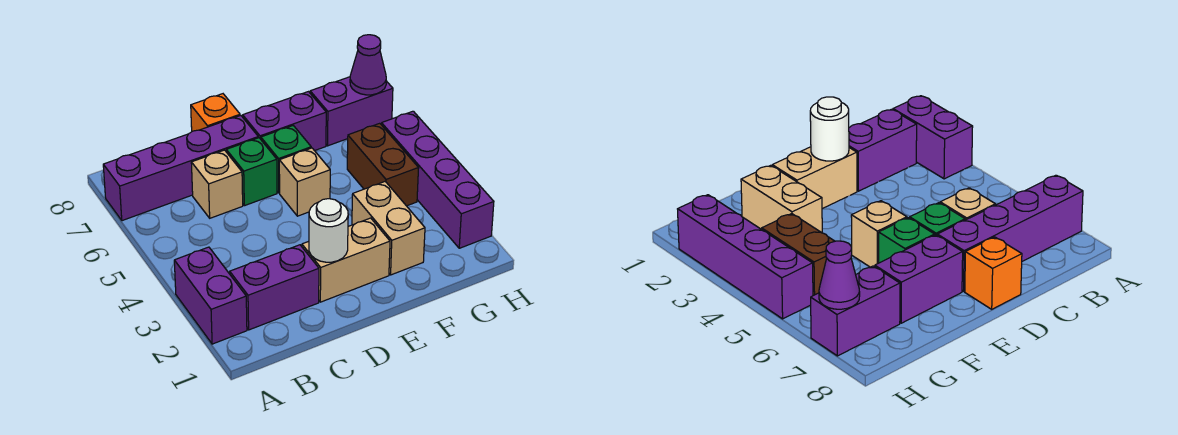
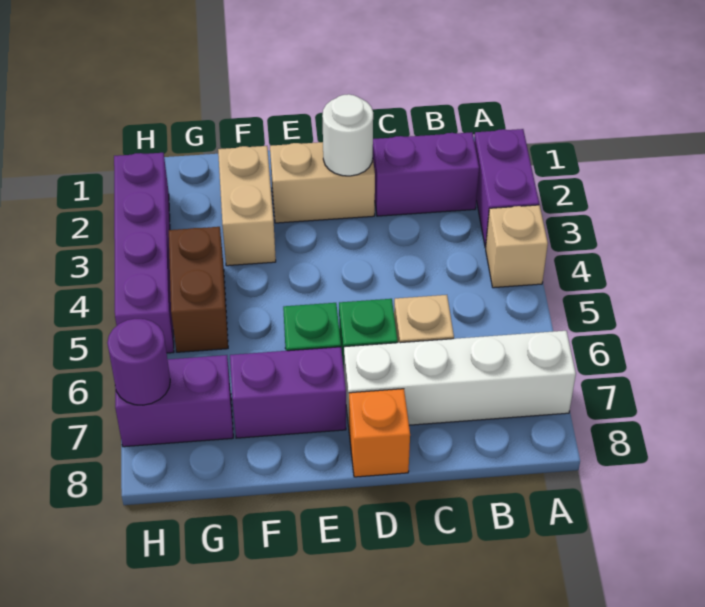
purple brick A7:D7 level 1 -> white brick A7:D7 level 1
tan brick E5 level 1 -> tan brick A4 level 1
purple cone H7 level 2 -> purple round brick H7 level 2

